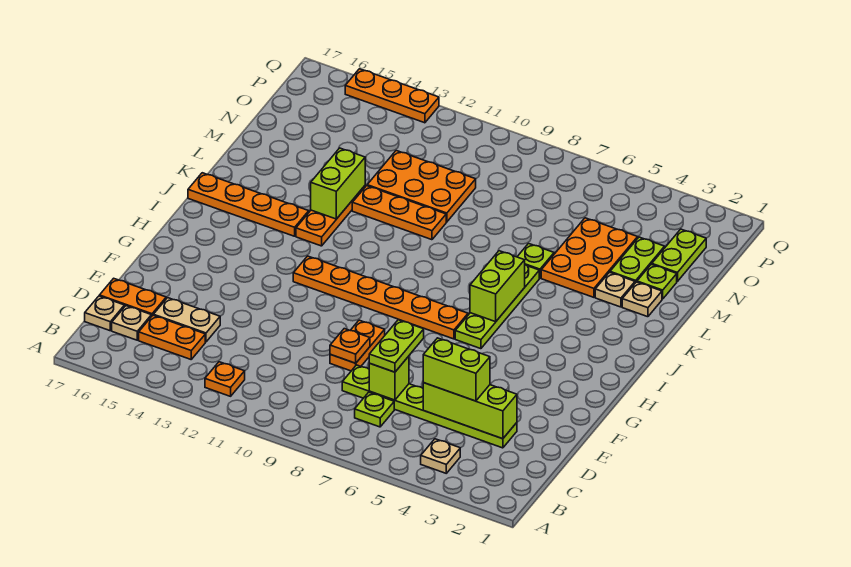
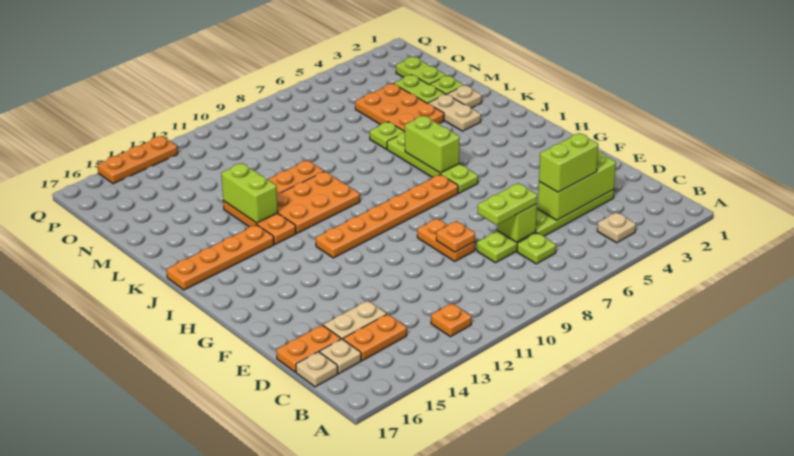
lime plate D7:E7 level 3 -> lime plate D7:D8 level 3
tan plate L3 level 1 -> tan plate K3:L3 level 1
orange plate M10:N12 level 1 -> orange plate J10:K12 level 1

